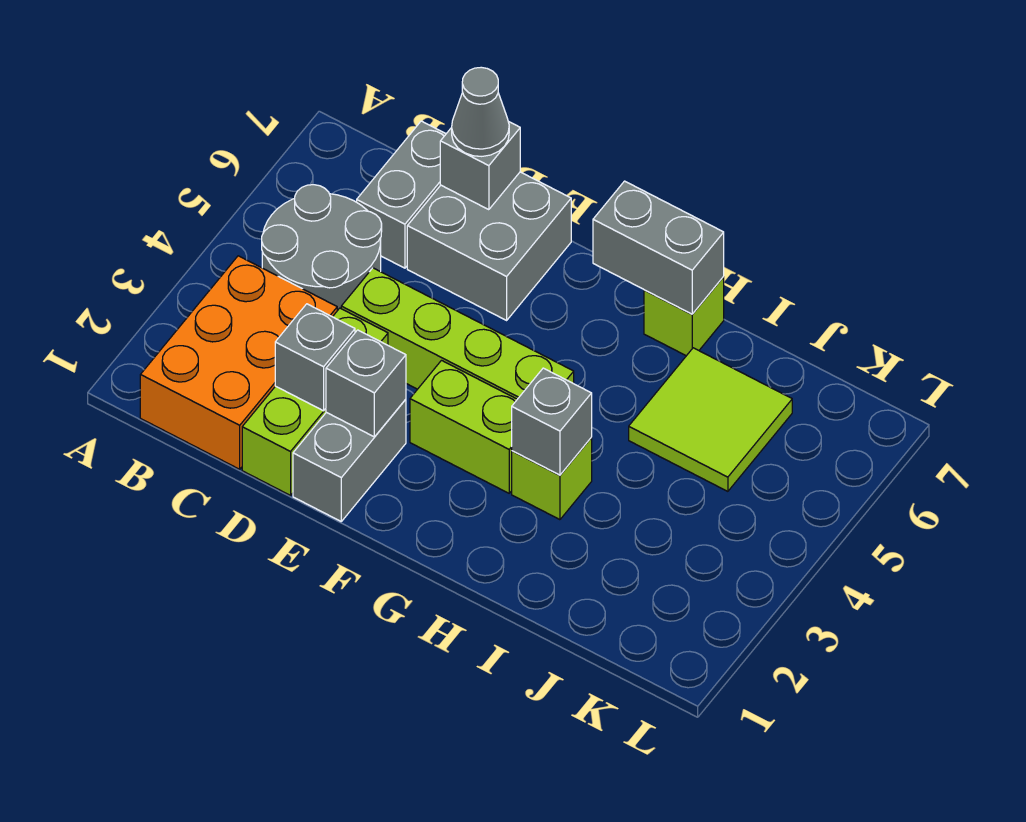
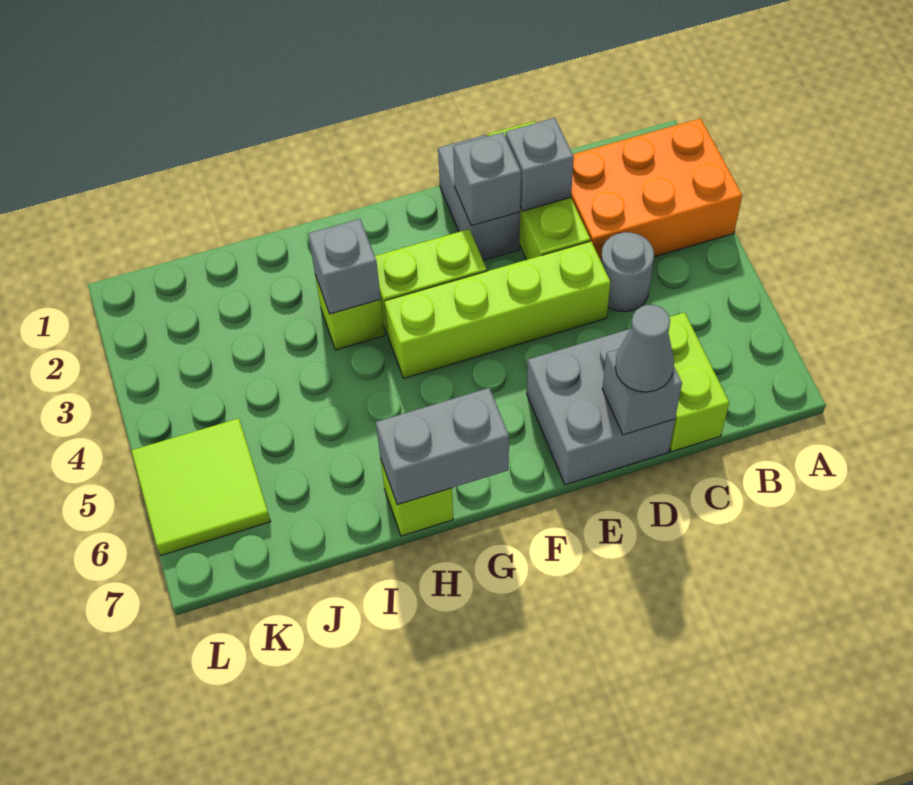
orange brick B1:C3 level 1 -> orange brick A2:C3 level 1
grey round brick B4:C5 level 1 -> grey round brick C4 level 1
grey brick C6:C7 level 1 -> lime brick C6:C7 level 1
lime tile I5:J6 level 1 -> lime tile K5:L6 level 1

